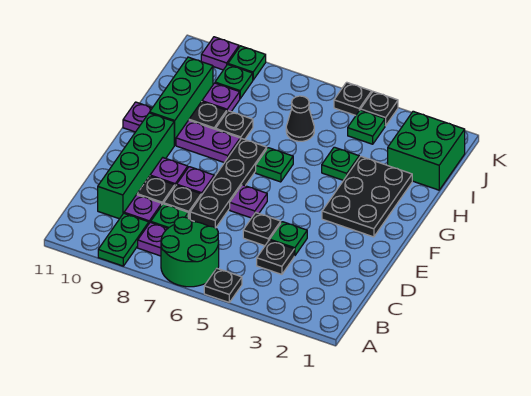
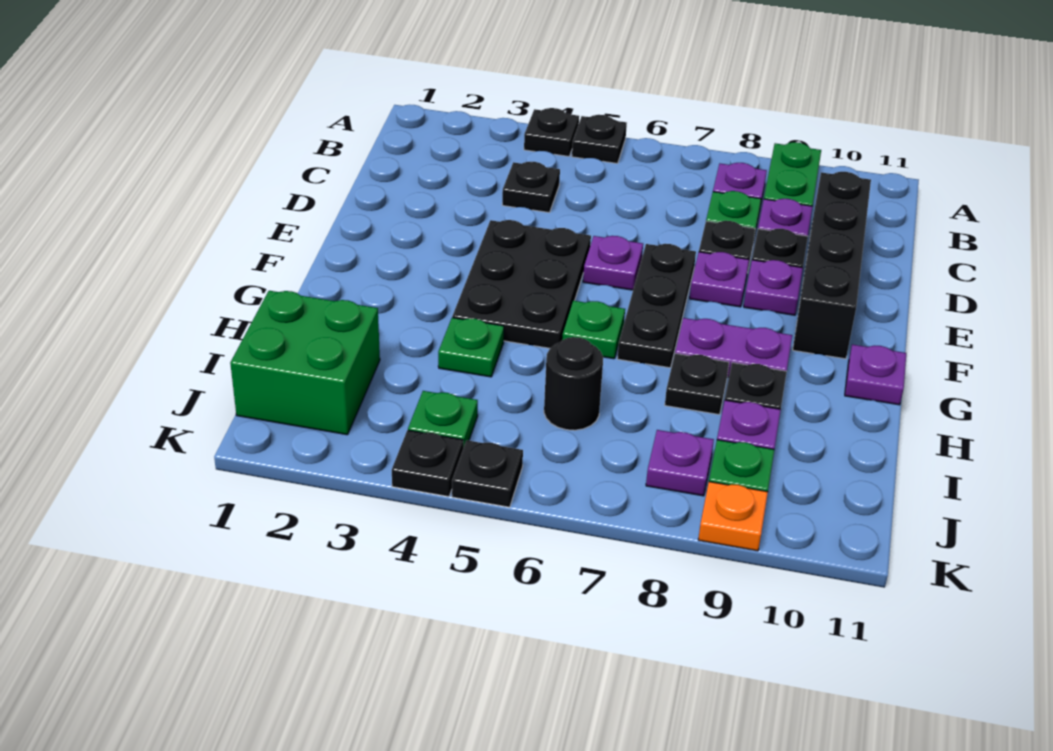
green round brick A6:B7 level 1 -> none
green brick C10:F10 level 1 -> black brick C10:F10 level 1
green plate D4 level 1 -> none
black plate D5 level 1 -> black plate A4 level 1
black plate D7:G7 level 1 -> black plate E7:G7 level 1
black plate F2:H3 level 1 -> black plate E4:G5 level 1
green brick G10:I10 level 1 -> none
black cone I6 level 1 -> black round brick I6 level 1
green plate K9 level 1 -> orange plate K9 level 1
purple plate K10 level 1 -> purple plate J8 level 1

